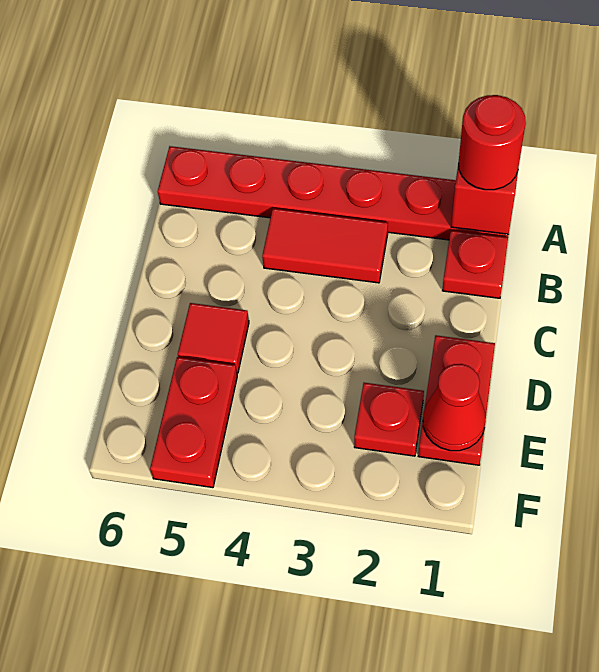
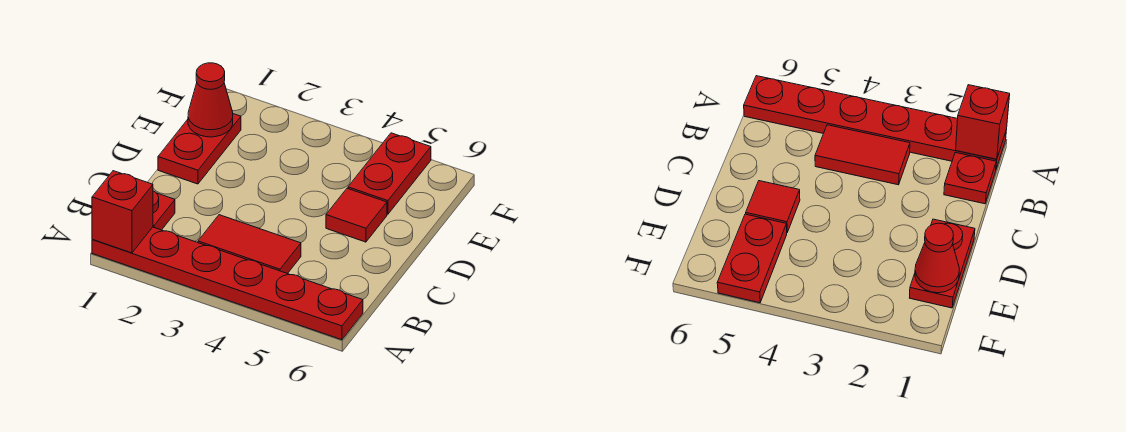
red round brick A1 level 3 -> none
red plate E2 level 1 -> none

